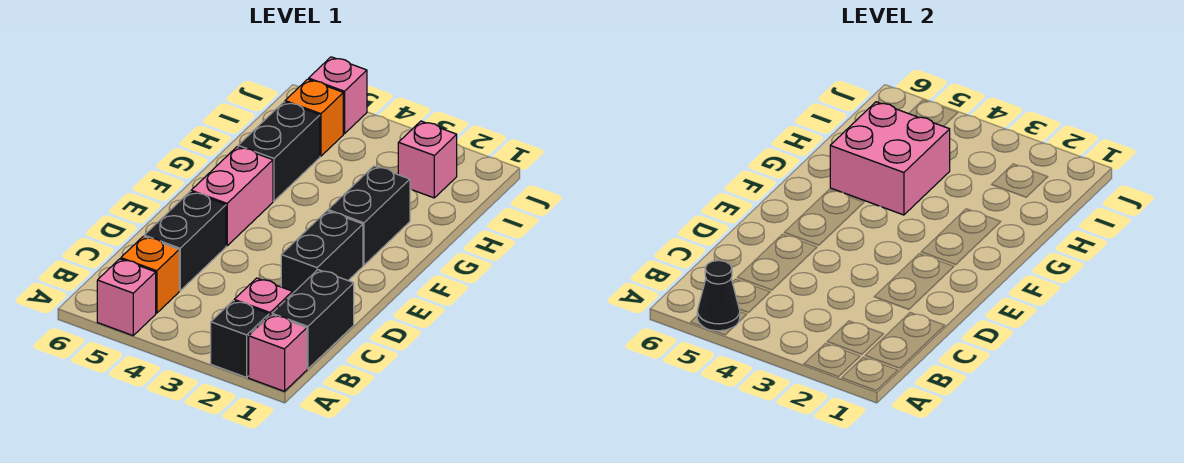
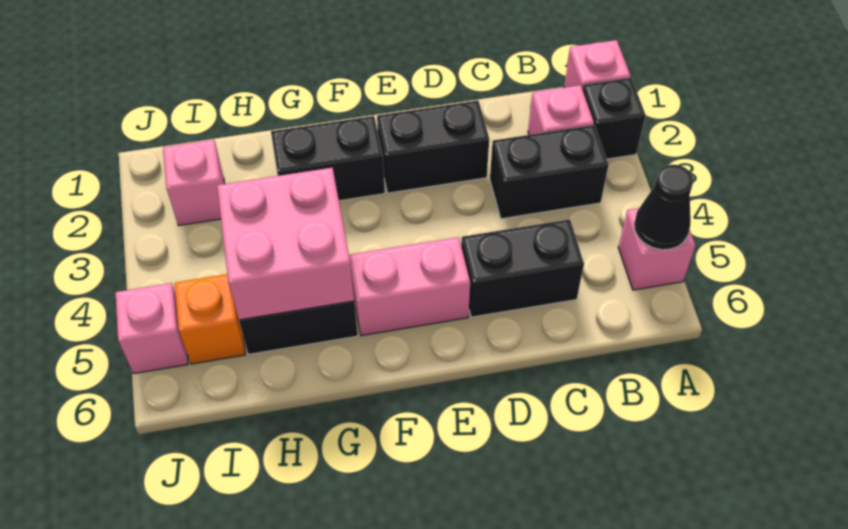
black brick B1:C1 level 1 -> black brick B3:C3 level 1
orange brick B5 level 1 -> none

